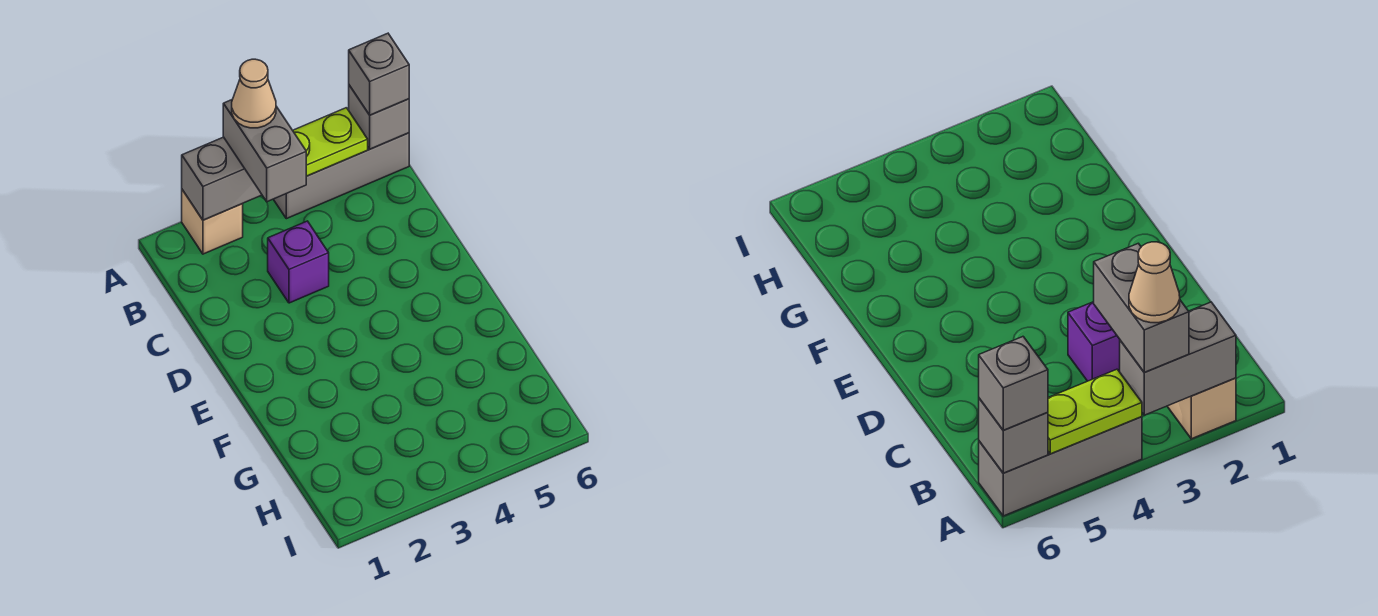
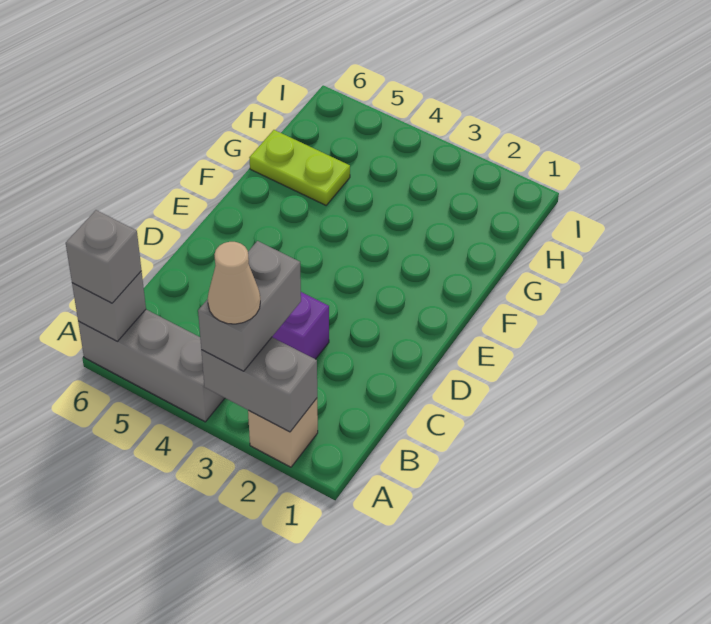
lime plate A4:A5 level 2 -> lime plate G5:G6 level 1

